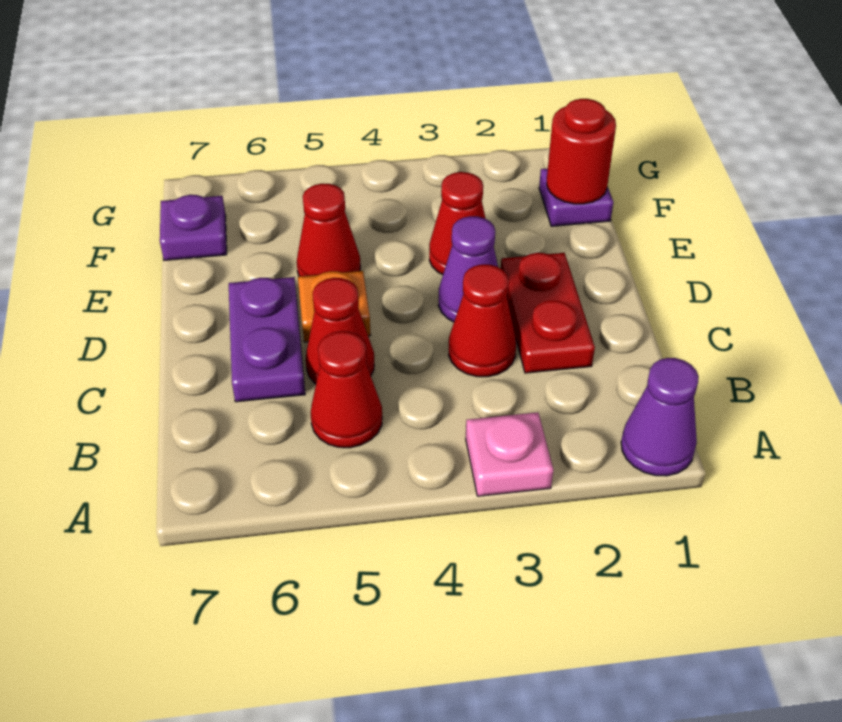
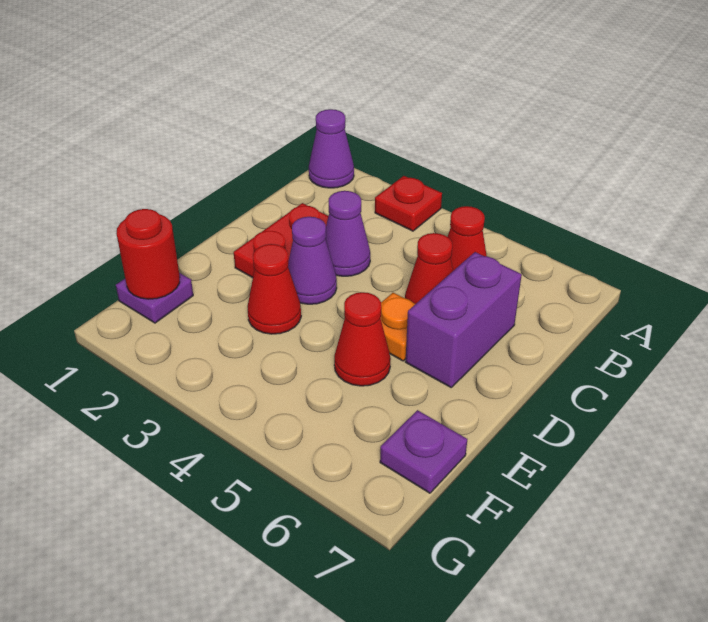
pink plate A3 level 1 -> red plate A3 level 1
red cone C3 level 1 -> purple cone C3 level 1
purple plate C6:D6 level 1 -> purple brick C6:D6 level 1

